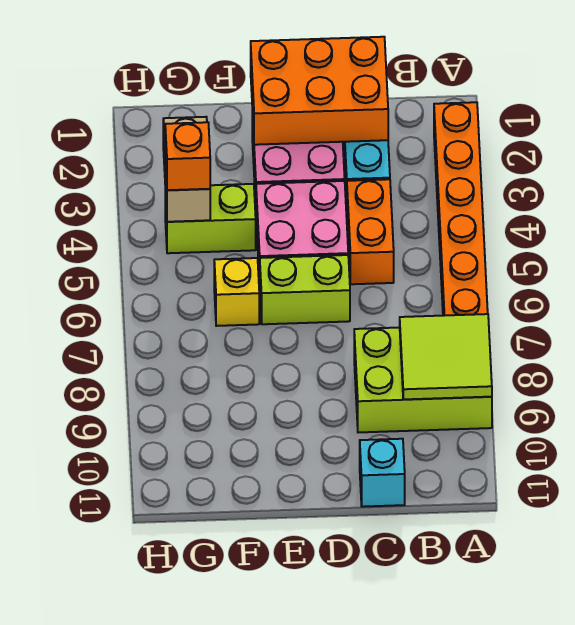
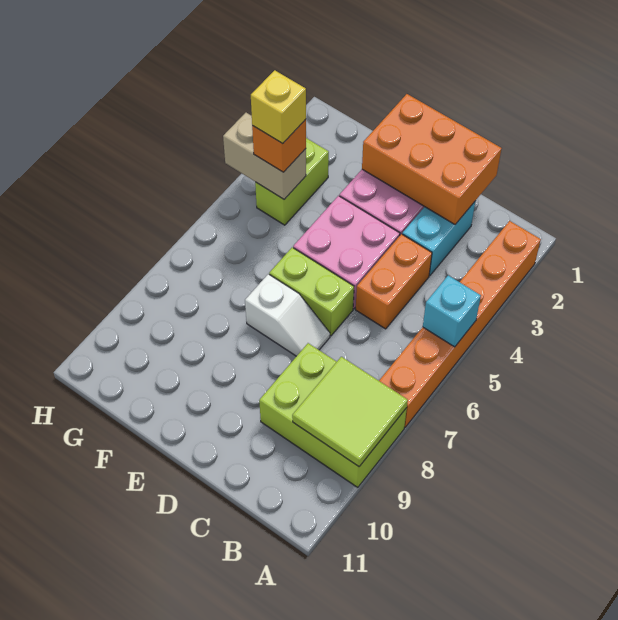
cyan brick C11 level 1 -> cyan brick A5 level 2
none -> white slope D7:E7 level 1 top E
lime brick F4:G4 level 1 -> lime brick G3:G4 level 1
yellow brick F6 level 1 -> yellow brick G4 level 4
tan brick G3:G4 level 2 -> tan brick G4:H4 level 2

